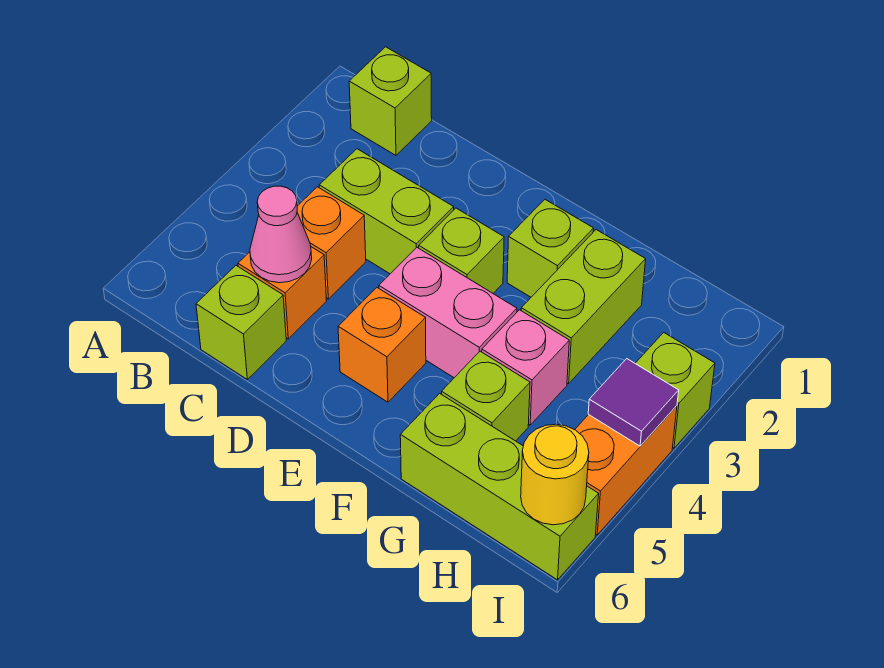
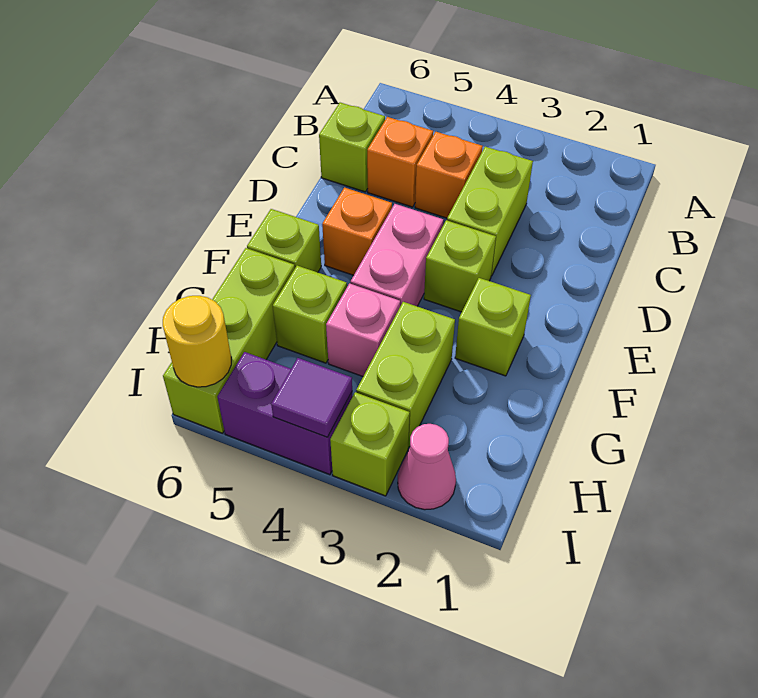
lime brick B1 level 1 -> lime brick F6 level 1
pink cone C5 level 2 -> pink cone I2 level 1
lime brick G2:G3 level 1 -> lime brick G3:H3 level 1
orange brick I4:I5 level 1 -> purple brick I4:I5 level 1

